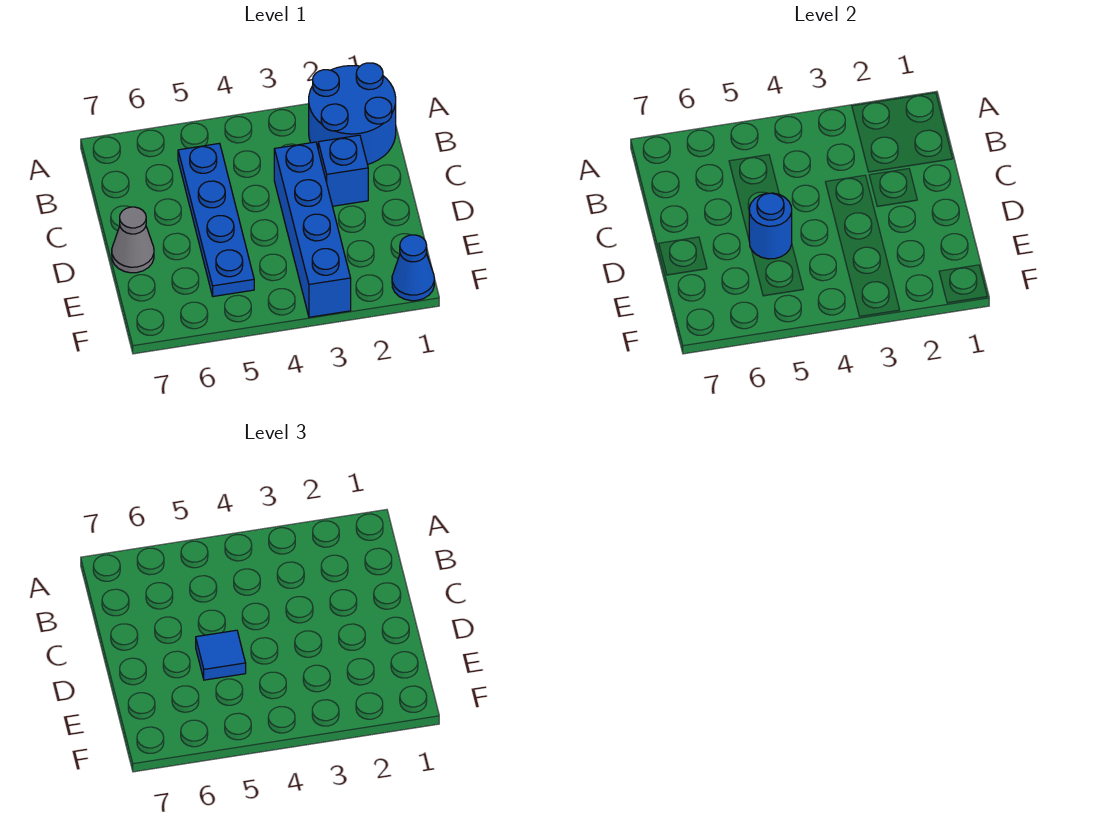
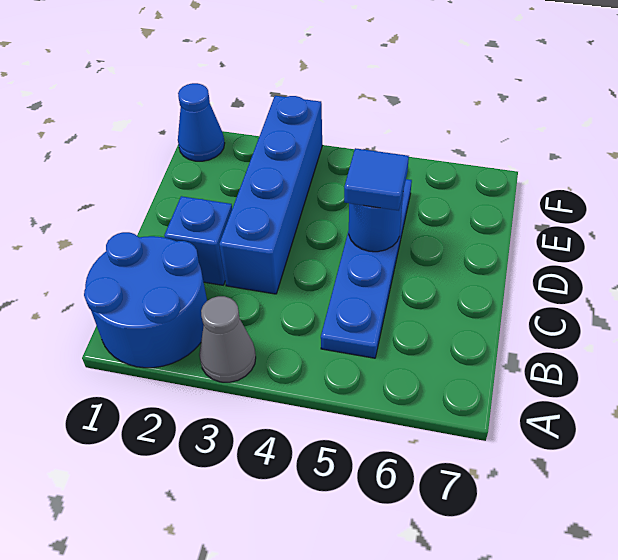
grey cone D7 level 1 -> grey cone A3 level 1

